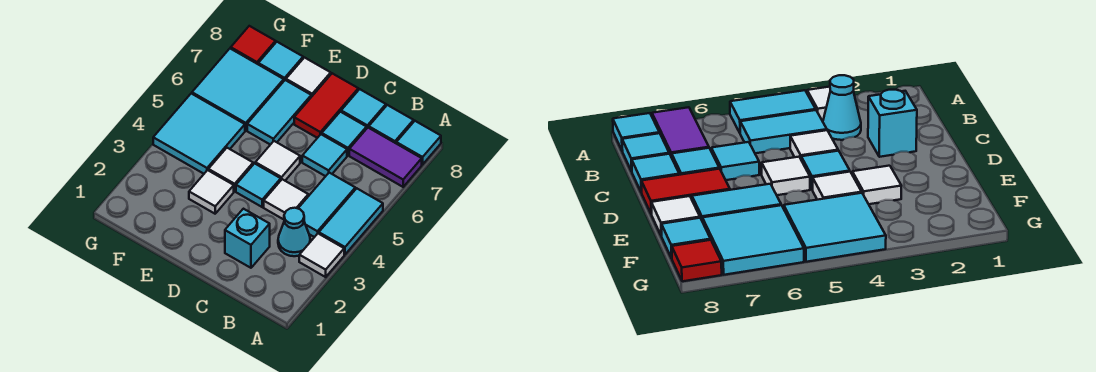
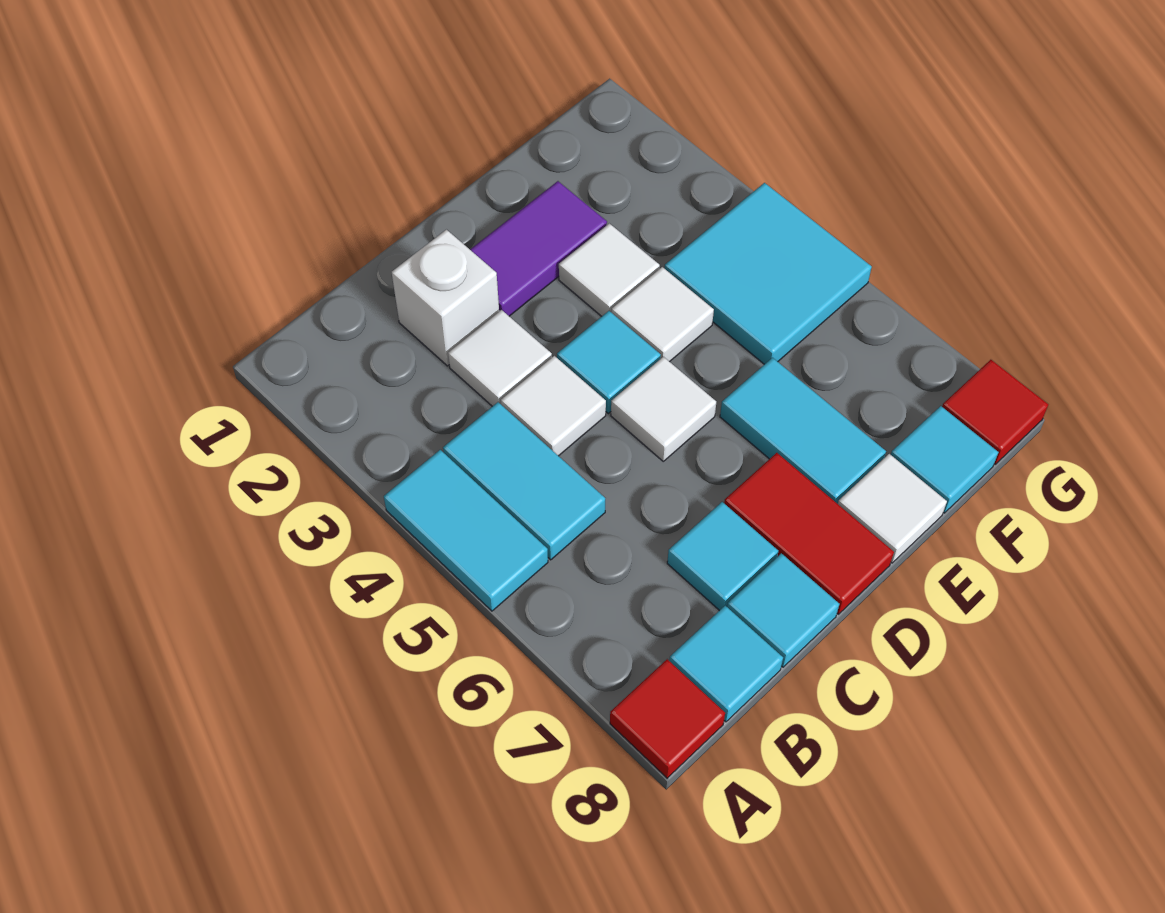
white tile A3 level 1 -> white tile C3 level 1
purple tile A7:B7 level 1 -> purple tile D2:E2 level 1
cyan tile A8 level 1 -> red tile A8 level 1
cyan cone B3 level 1 -> none
cyan brick C2 level 1 -> white brick C2 level 1
cyan tile C6 level 1 -> none
cyan tile F6:G7 level 1 -> none

